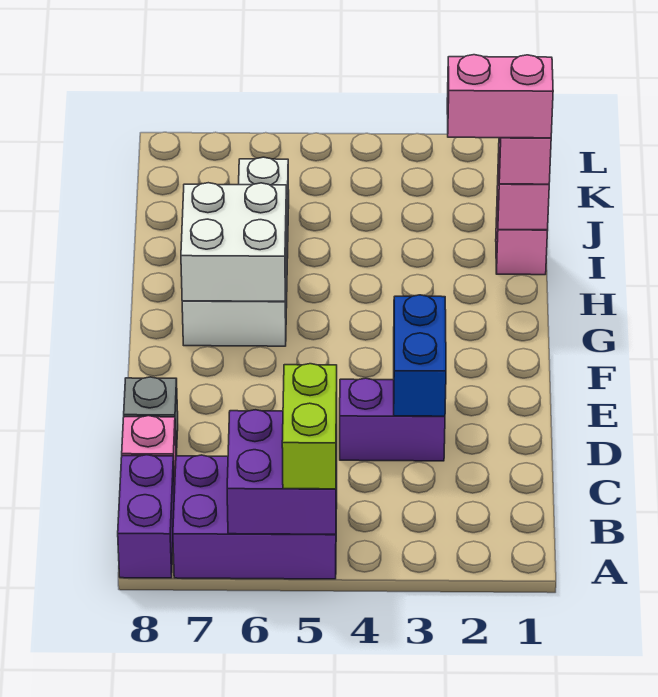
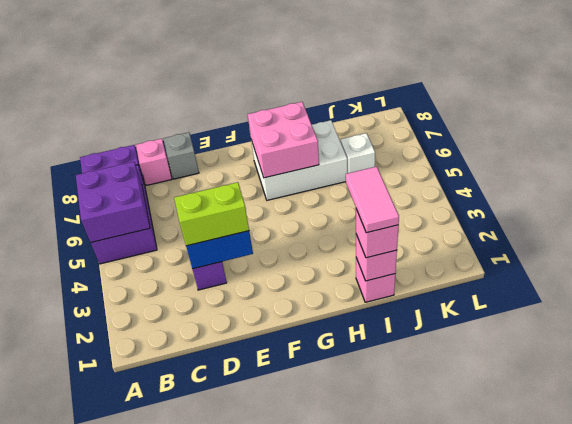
lime brick A5:B5 level 3 -> lime brick D3:E3 level 3
white brick G6:H7 level 2 -> pink brick G6:H7 level 2
pink brick I1:I2 level 4 -> pink tile I1:I2 level 4

